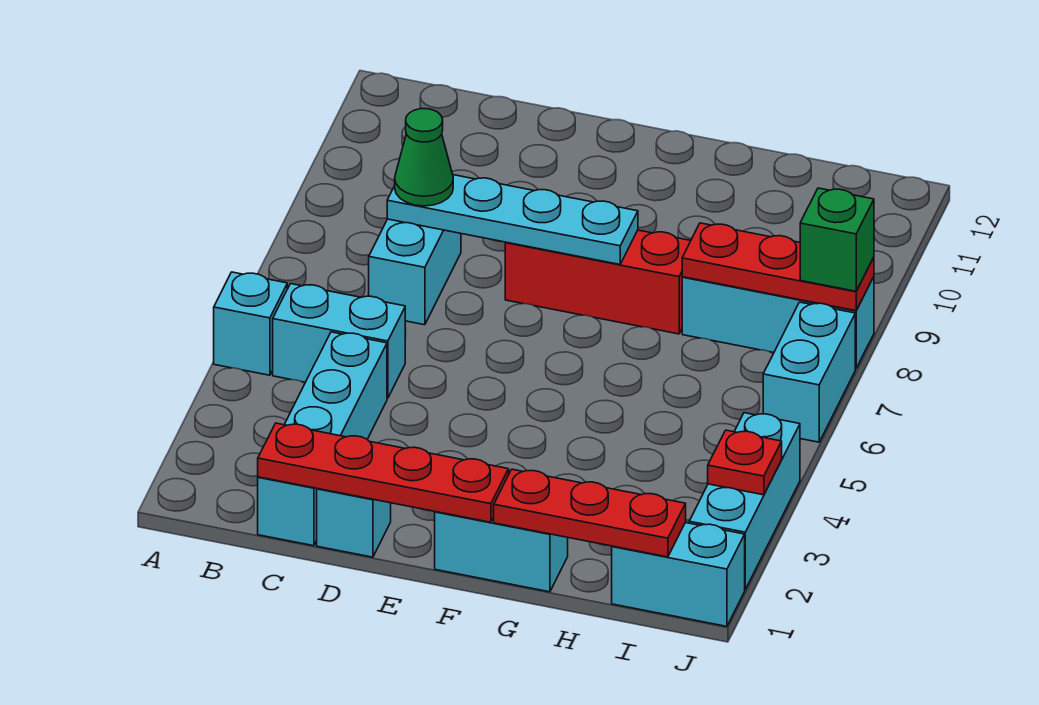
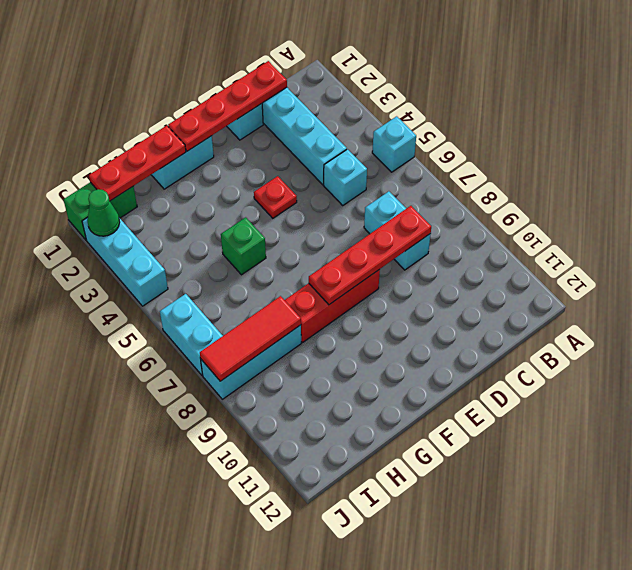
cyan brick B5:C5 level 1 -> cyan brick C5 level 1
cyan plate C8:F8 level 2 -> red plate C8:F8 level 2
green cone C8 level 3 -> green cone J2 level 2
red plate H8:J8 level 2 -> red tile H8:J8 level 2
cyan brick I1:J1 level 1 -> green brick I1:J1 level 1
red plate J3 level 2 -> red plate E4 level 1
green brick J8 level 3 -> green brick G5 level 1

